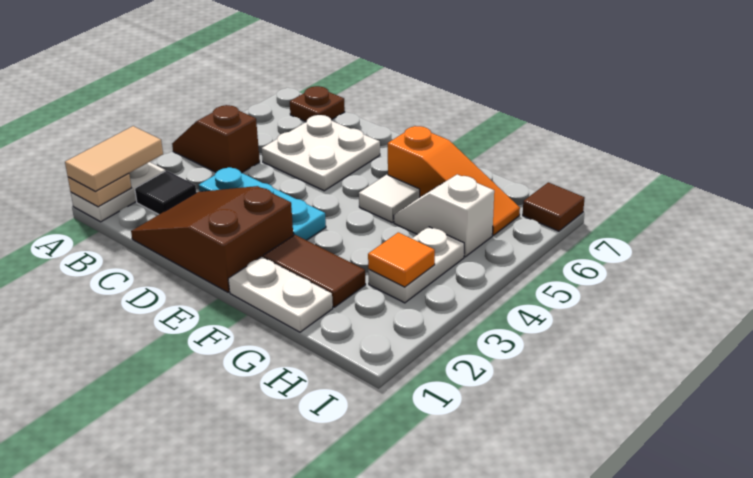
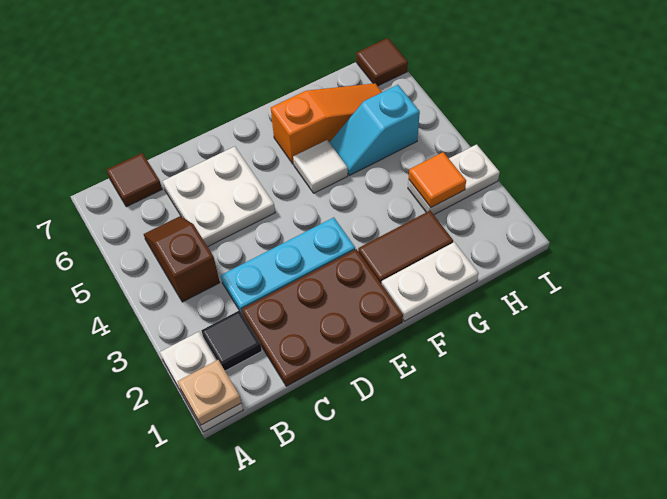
tan tile A1:A2 level 3 -> none
brown slope A4:B4 level 1 top B -> brown slope B4:B5 level 1 top 4
brown plate B7 level 1 -> brown tile B7 level 1
brown slope C1:E2 level 1 top E -> brown plate C1:E2 level 1
white slope G5:H5 level 1 top H -> cyan slope G5:H5 level 1 top H
white plate H3:H4 level 1 -> white plate H3:I3 level 1

